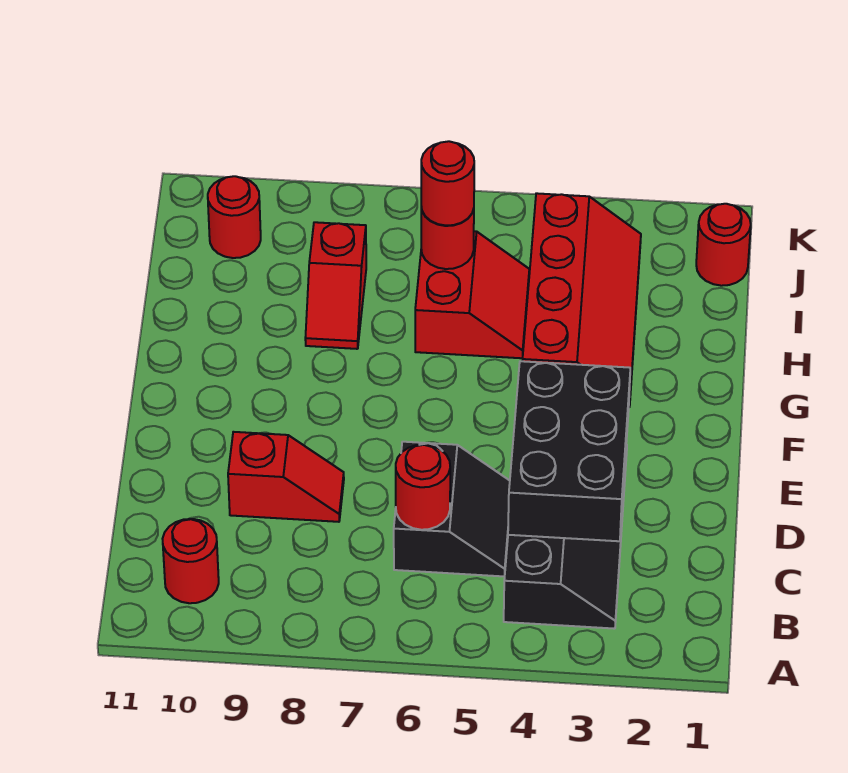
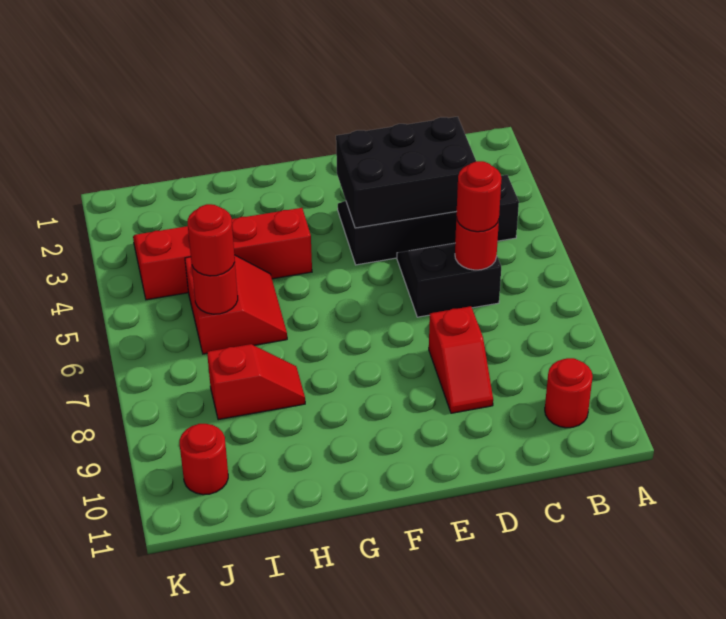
red slope D8:D9 level 1 top 9 -> red slope D8:D9 level 1 top 8
red slope H5:I6 level 1 top 6 -> red slope H5:I6 level 1 top I
red round brick J1 level 1 -> red round brick C6 level 3

